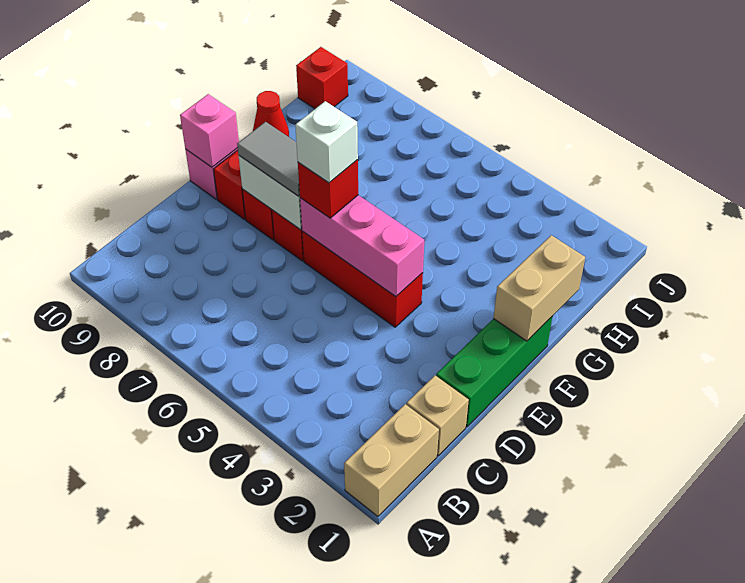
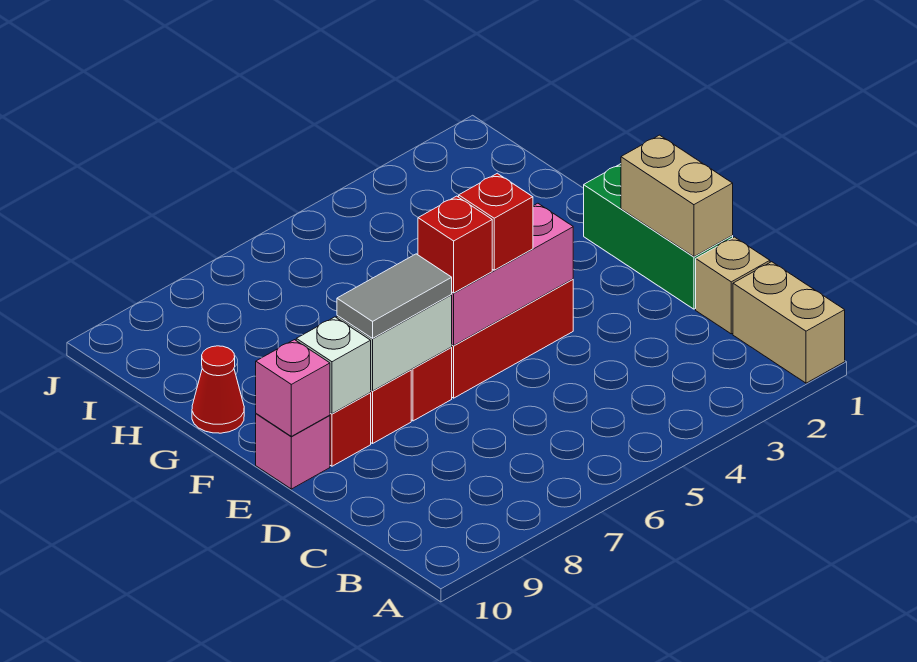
white brick E6 level 4 -> white brick E9 level 2
tan brick F1:G1 level 2 -> tan brick D1:E1 level 2
red brick I10 level 1 -> red brick E5 level 3

